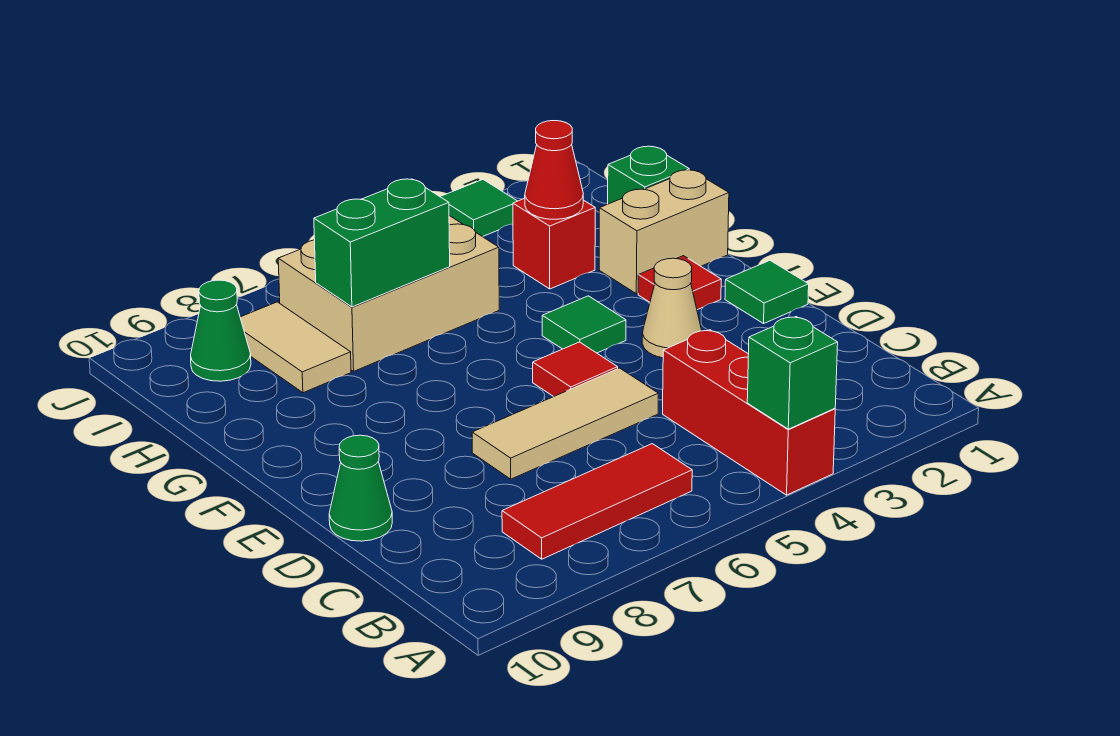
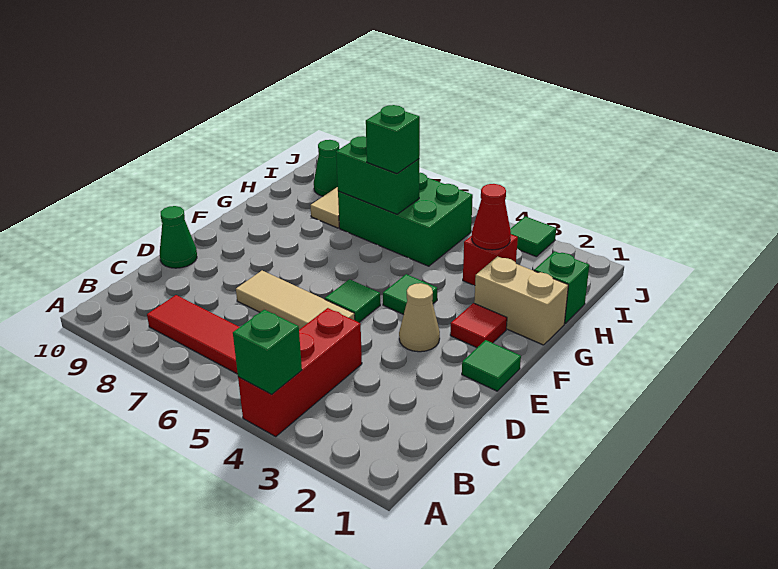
red tile E5 level 1 -> green tile E5 level 1
tan brick H5:I7 level 1 -> green brick H5:I7 level 1
none -> green brick H6 level 3

